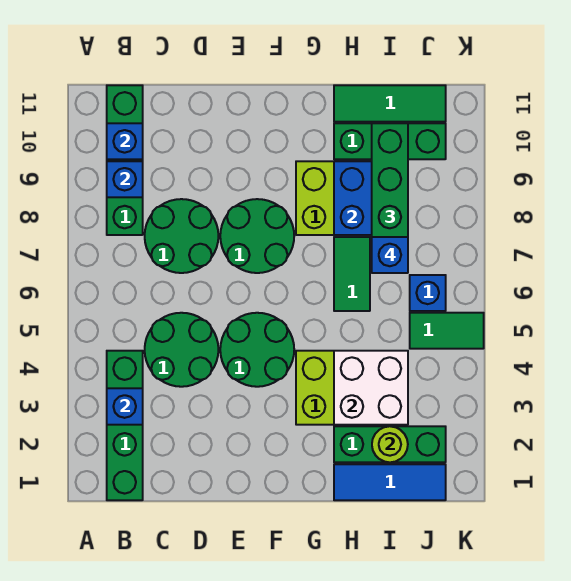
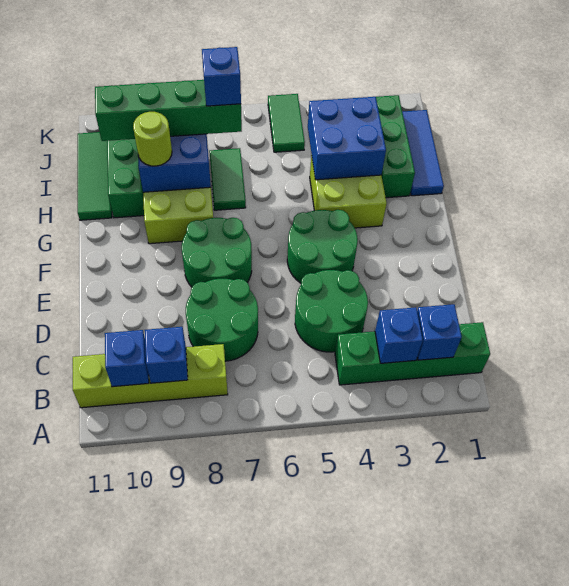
green brick B8:B11 level 1 -> lime brick B8:B11 level 1
white brick H3:I4 level 2 -> blue brick H3:I4 level 2
green tile H6:H7 level 1 -> green tile H7:I7 level 1
lime round brick I2 level 2 -> lime round brick H9 level 3
blue brick J6 level 1 -> blue brick B2 level 2

